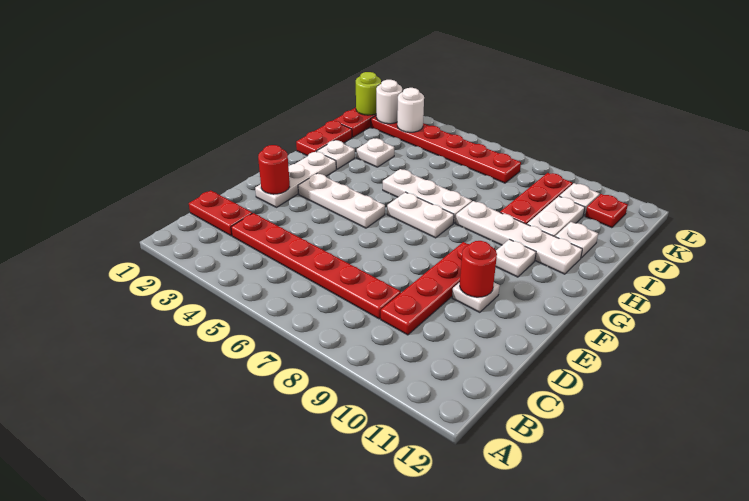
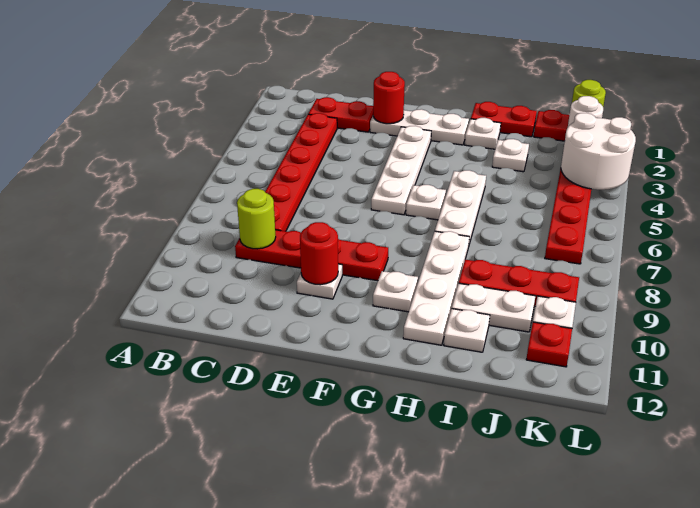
red plate C1:C2 level 1 -> red plate C2:D2 level 1
none -> lime round brick C9 level 2
white plate F3:F5 level 1 -> white plate F3:F6 level 1
white plate G6:G7 level 1 -> white plate G6 level 1
white round brick K3 level 2 -> white round brick K3:L4 level 2

